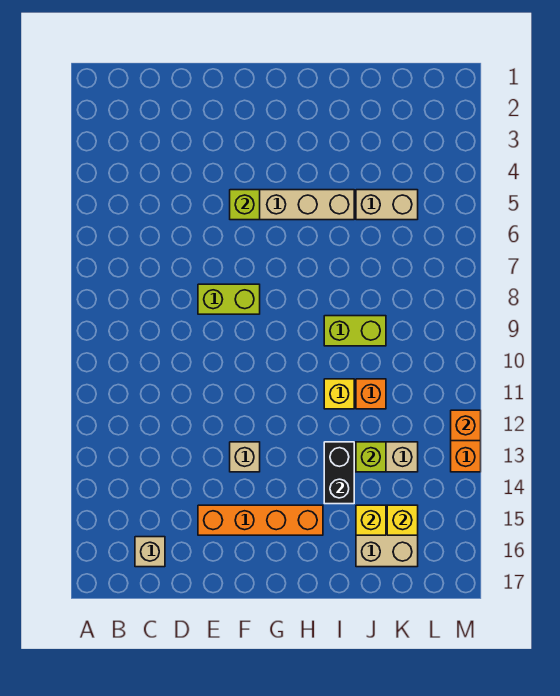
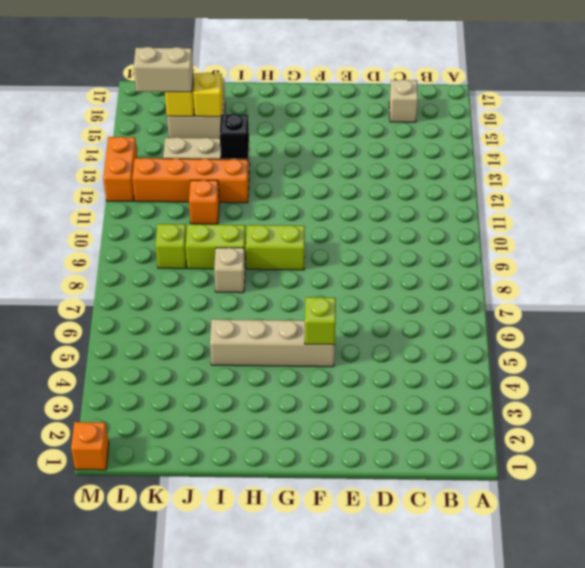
lime brick E8:F8 level 1 -> lime brick G9:H9 level 1
orange brick E15:H15 level 1 -> orange brick I12:L12 level 1
tan brick F13 level 1 -> tan brick I8 level 1
yellow brick I11 level 1 -> none
black brick I13:I14 level 2 -> black brick I13 level 2
tan brick J5:K5 level 1 -> tan brick K15:L15 level 3
lime brick J13 level 2 -> lime brick K9 level 1
orange brick M12 level 2 -> orange brick M1 level 1

